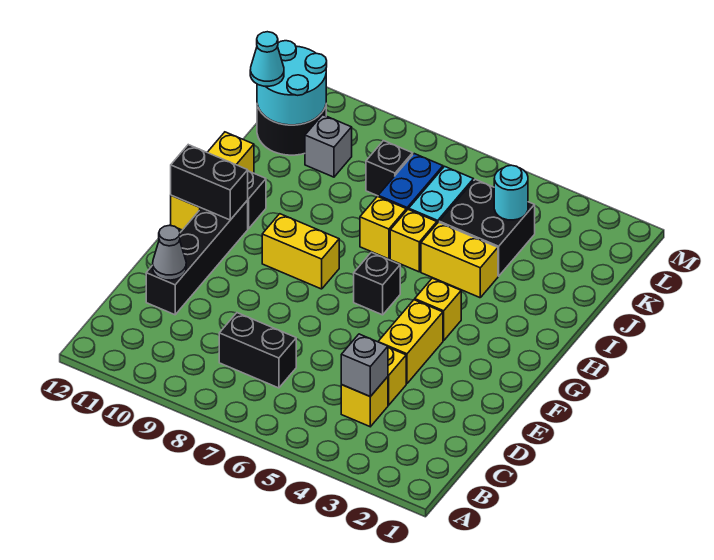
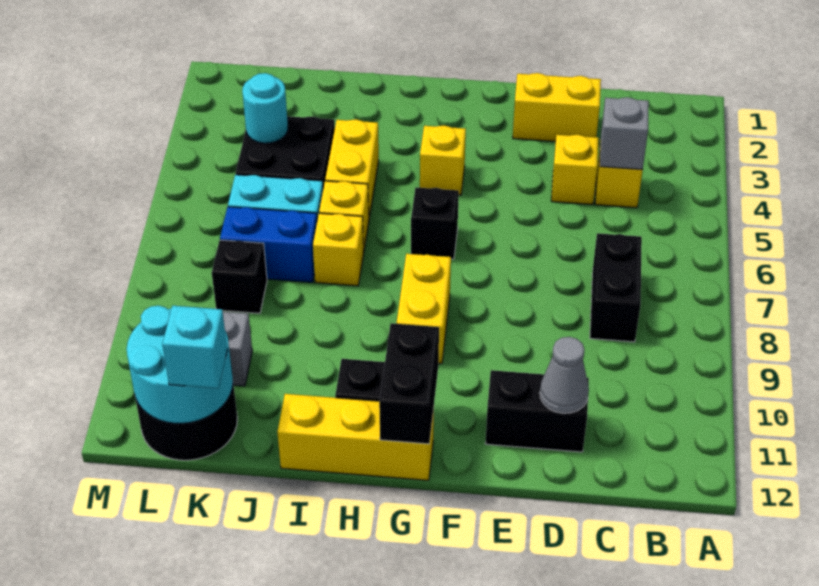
black brick D11:G11 level 1 -> black brick D11:E11 level 1
yellow brick E4:F4 level 1 -> yellow brick D2:E2 level 1
cyan cone K12 level 3 -> cyan brick K12 level 3

